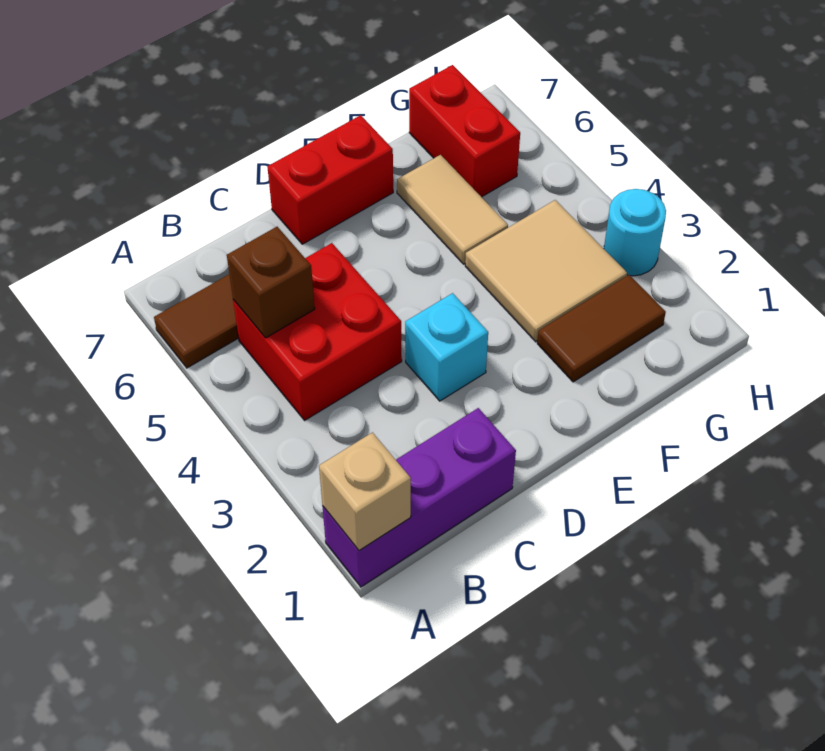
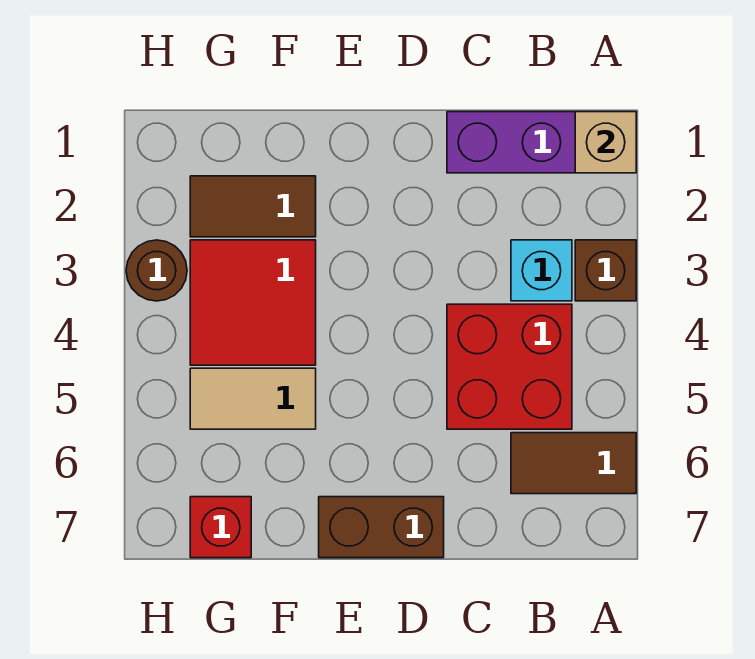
brown brick B5 level 2 -> brown brick A3 level 1
cyan brick D3 level 1 -> cyan brick B3 level 1
red brick D7:E7 level 1 -> brown brick D7:E7 level 1
tan tile F3:G4 level 1 -> red tile F3:G4 level 1
tan tile F5:F6 level 1 -> tan tile F5:G5 level 1
red brick G6:G7 level 1 -> red brick G7 level 1
cyan round brick H3 level 1 -> brown round brick H3 level 1

